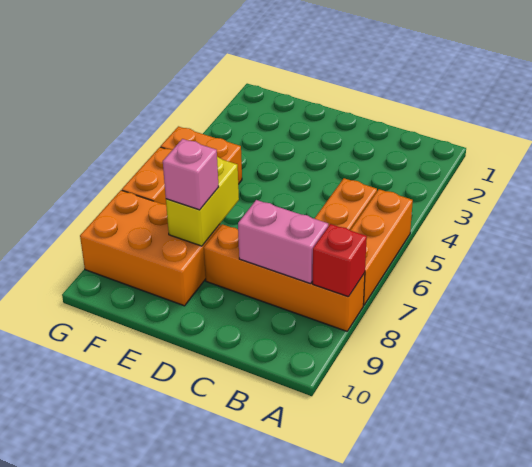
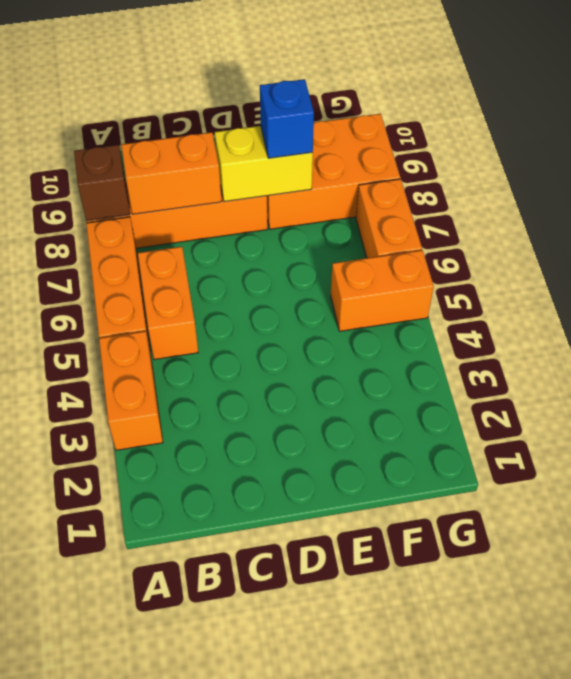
none -> orange brick A3:A4 level 1
red brick A8 level 2 -> brown brick A8 level 2
pink brick B8:C8 level 2 -> orange brick B8:C8 level 2
yellow brick E7:E8 level 2 -> yellow brick D8:E8 level 2
pink brick E8 level 3 -> blue brick E8 level 3

